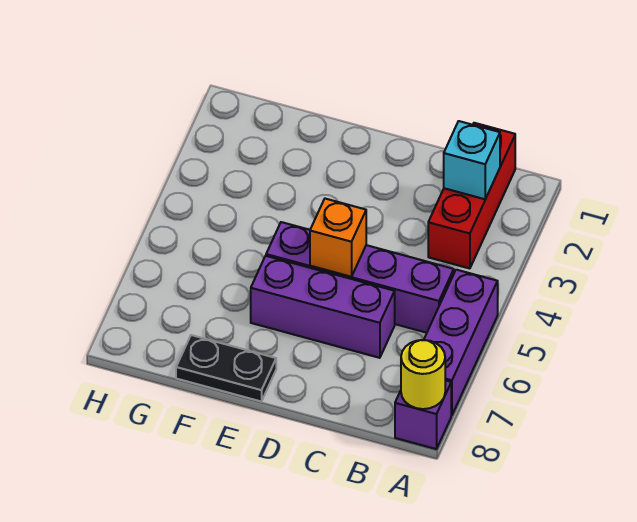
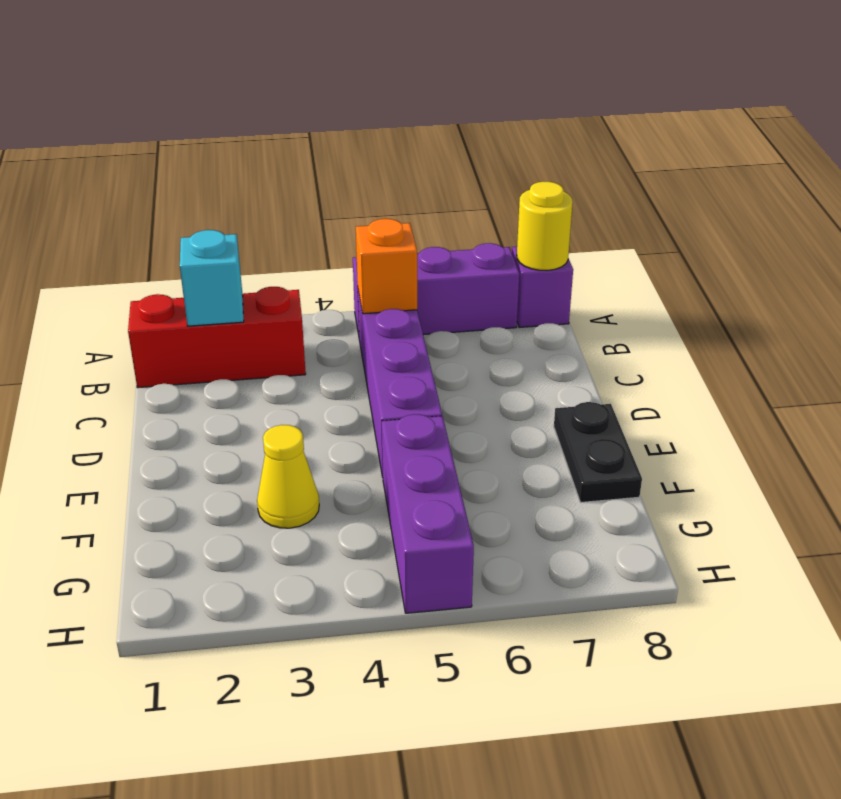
purple brick C6:E6 level 1 -> purple brick F5:H5 level 1
orange brick D5 level 2 -> orange brick B5 level 2
none -> yellow cone F3 level 1

